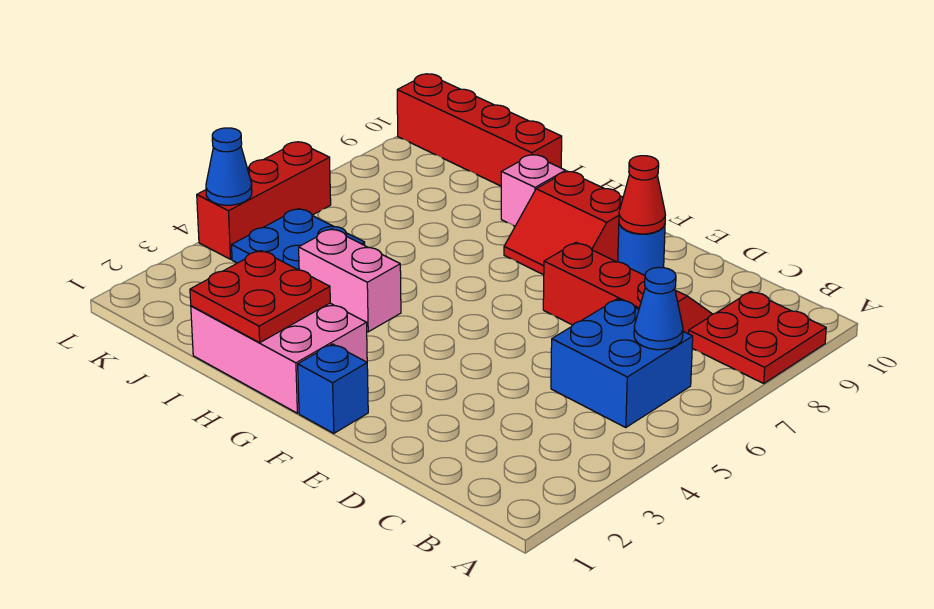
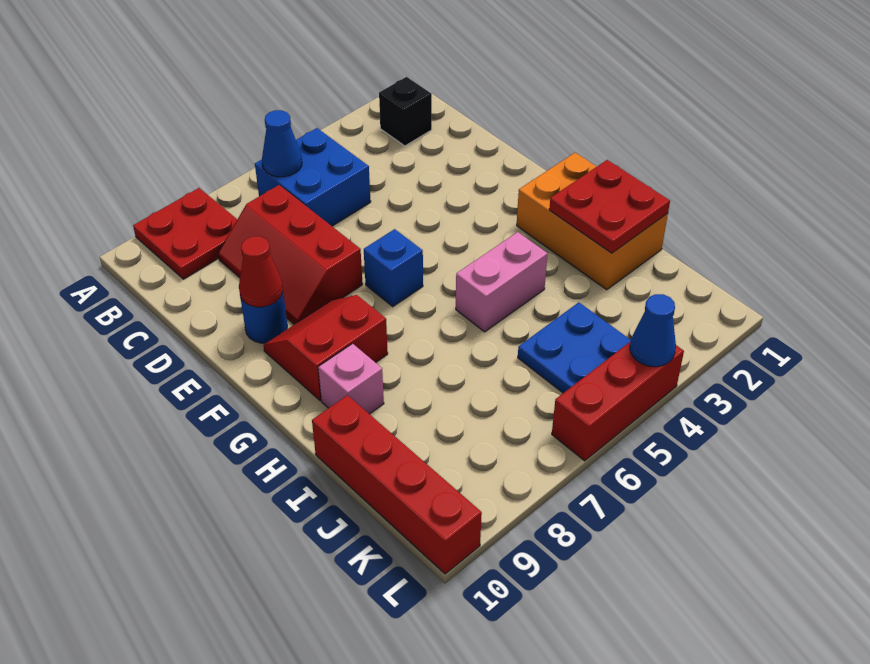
none -> black brick B2 level 1
blue brick F1 level 1 -> blue brick F6 level 1
red slope F8:G9 level 1 top 9 -> red slope F8:G9 level 1 top G
pink brick G1:I2 level 1 -> orange brick G1:I2 level 1
pink brick H4:I4 level 1 -> pink brick H4:H5 level 1

